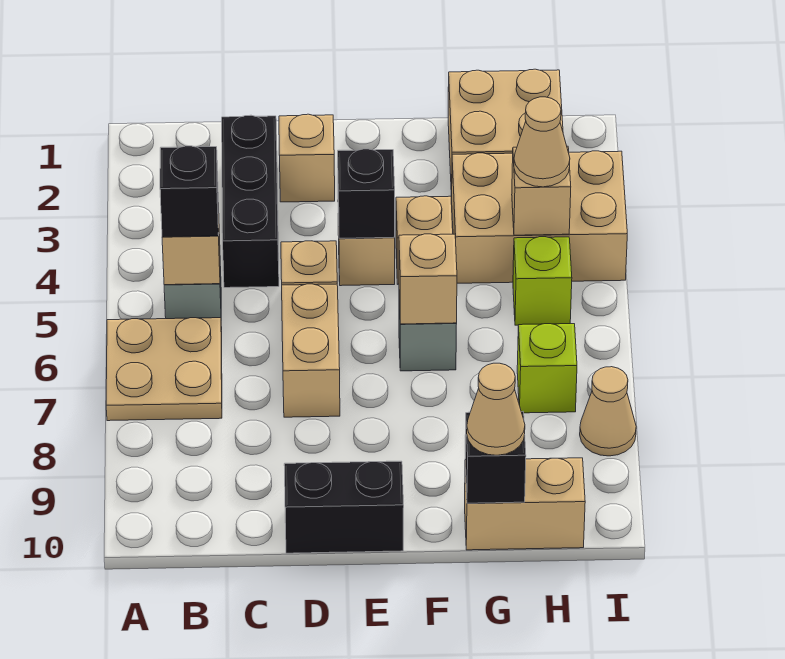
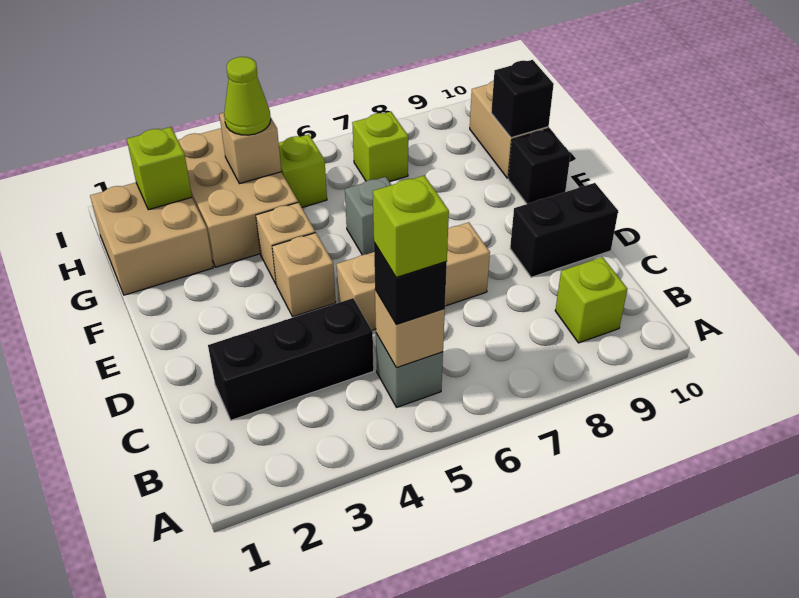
tan plate A6:B7 level 1 -> none
none -> lime brick B5 level 4
none -> lime brick B9 level 1
tan brick D2 level 1 -> none
black brick D10:E10 level 1 -> black brick D9:D10 level 1
black brick E4 level 2 -> black brick F10 level 1
tan brick F6 level 2 -> none
tan cone G10 level 3 -> none
none -> lime brick H2 level 2
tan cone H4 level 3 -> lime cone H4 level 3
tan cone I8 level 1 -> none

